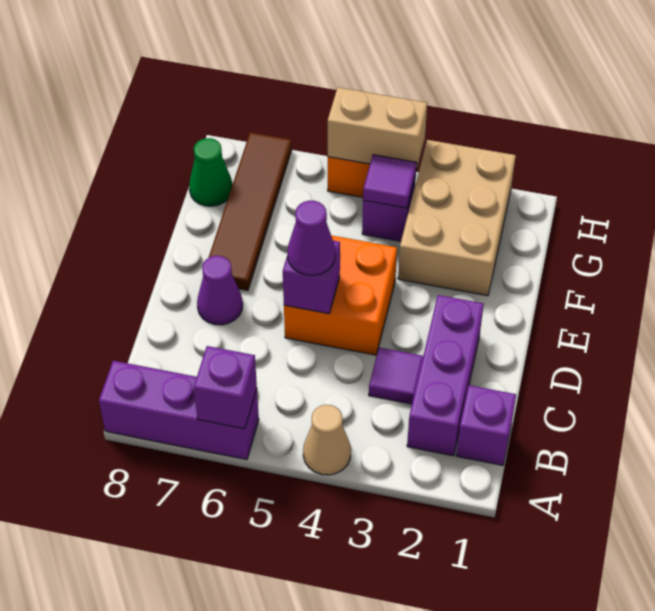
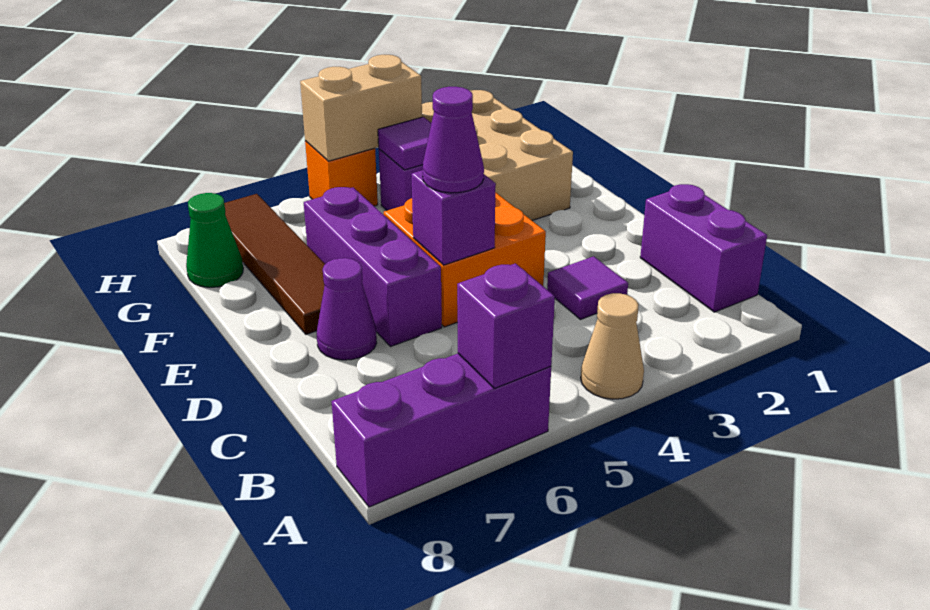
purple brick B1 level 1 -> purple brick B1:C1 level 1
purple brick B2:D2 level 1 -> purple brick D6:F6 level 1

